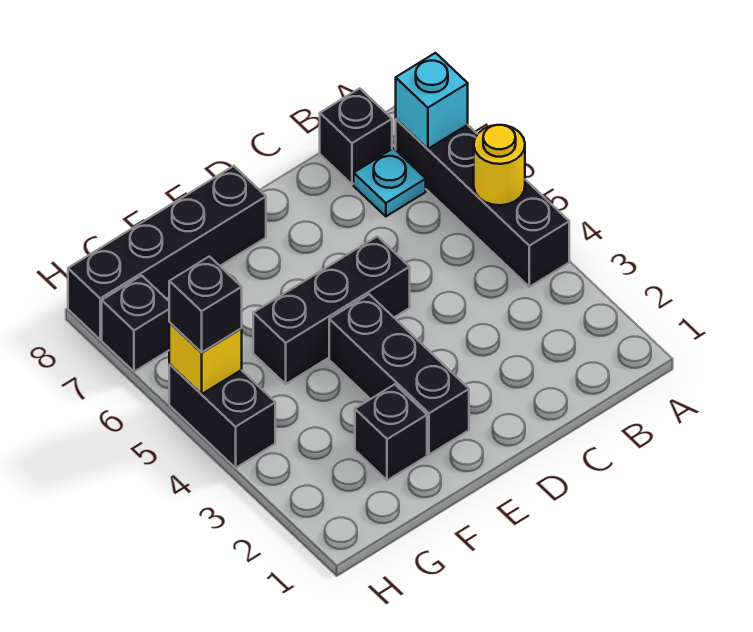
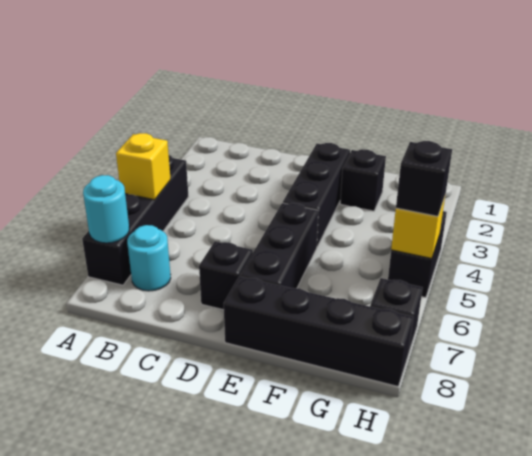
yellow round brick A5 level 2 -> yellow brick A5 level 2
cyan brick A7 level 2 -> cyan round brick A7 level 2
cyan plate B7 level 1 -> cyan round brick B7 level 1
black brick B8 level 1 -> black brick D7 level 1
black brick D5:F5 level 1 -> black brick E5:E7 level 1

